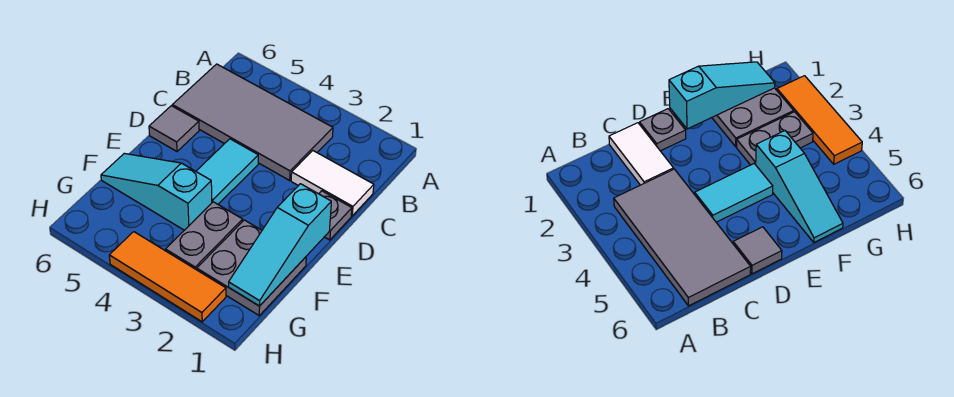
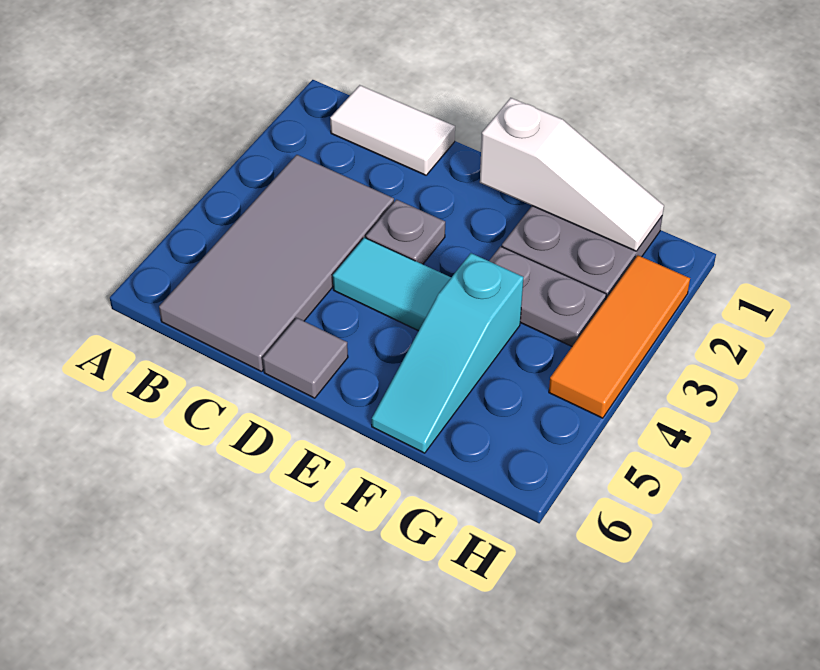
white tile C1:C2 level 1 -> white tile B1:C1 level 1
grey plate D1 level 1 -> grey plate D3 level 1
cyan slope E1:G1 level 2 top E -> white slope E1:G1 level 2 top E

